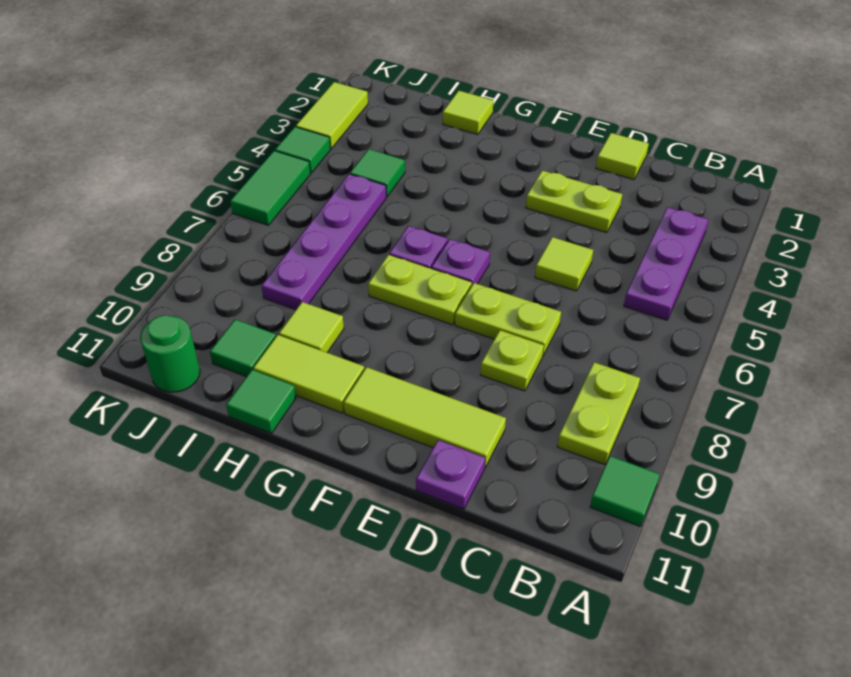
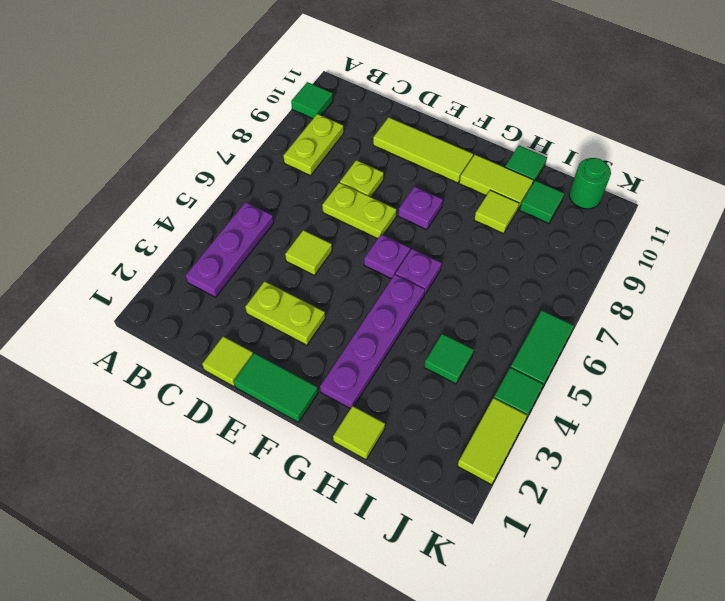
purple plate D11 level 1 -> purple plate F8 level 1
none -> green tile E1:F1 level 1
lime plate F7:G7 level 1 -> none
purple plate I5:I8 level 1 -> purple plate G2:G5 level 1

